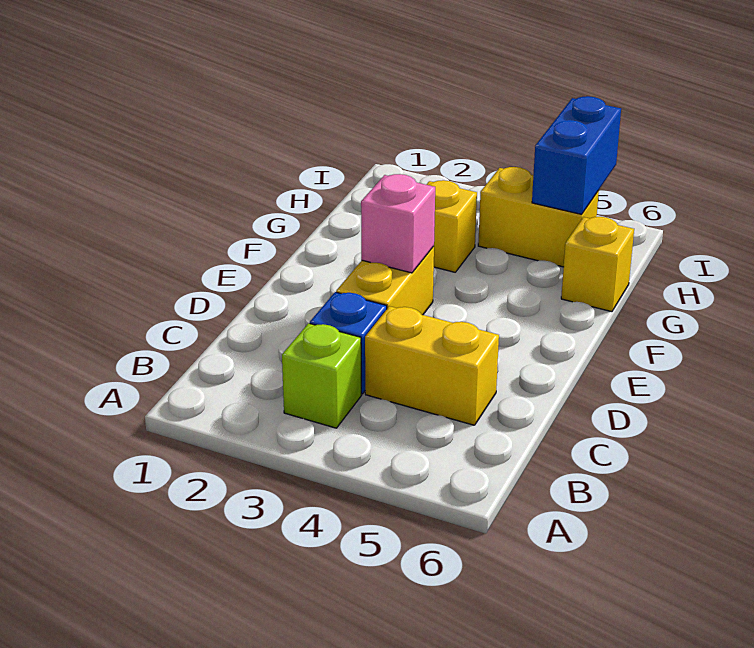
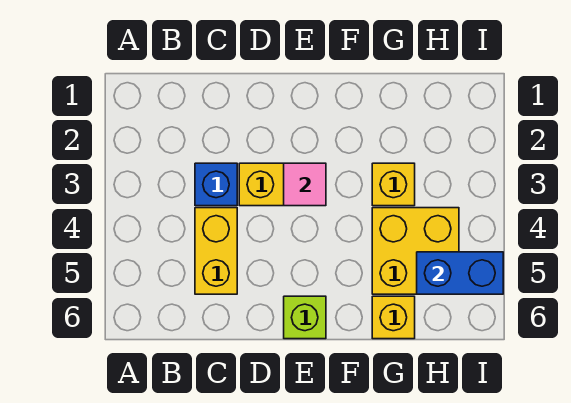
lime brick B3 level 1 -> lime brick E6 level 1
pink brick E3 level 2 -> pink tile E3 level 2
yellow brick H4:H5 level 1 -> yellow brick G4:H5 level 1

